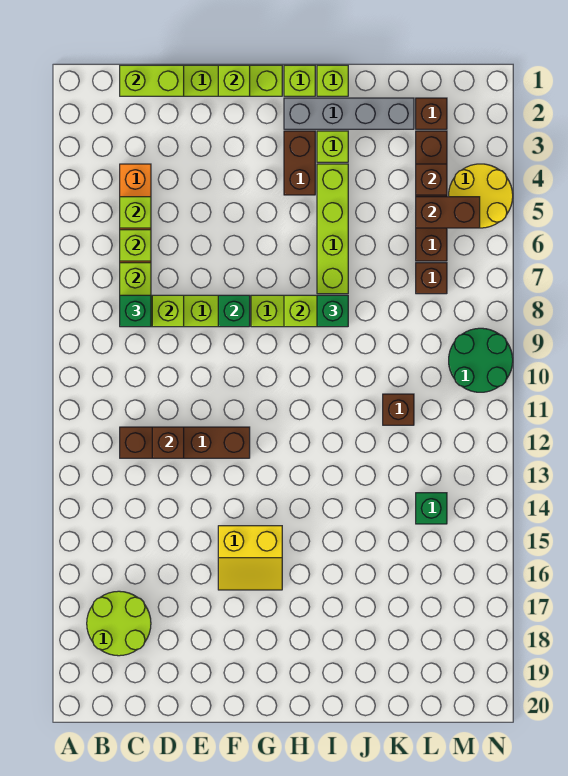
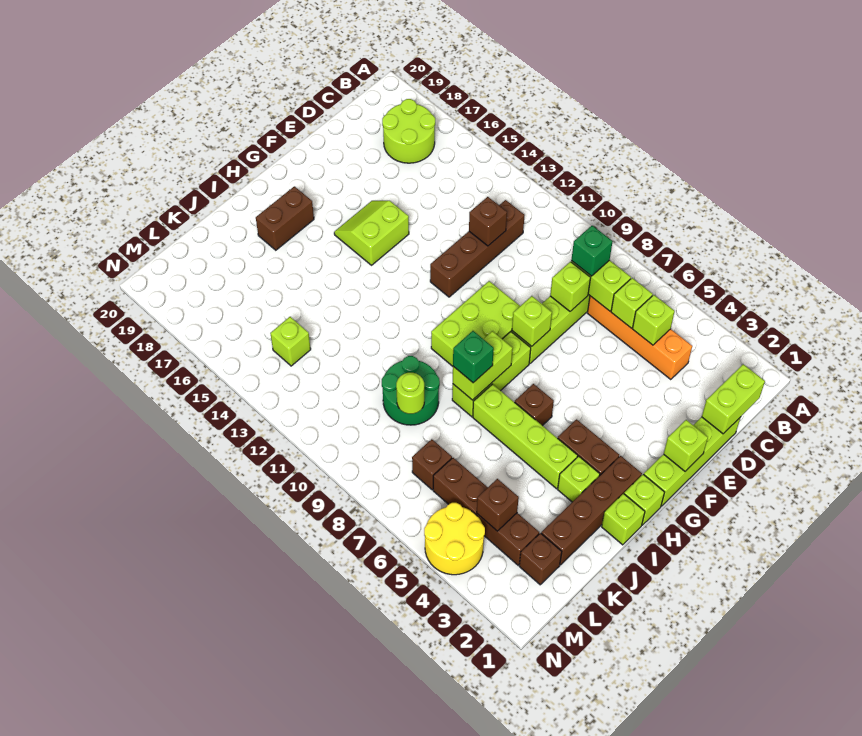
green brick F8 level 2 -> lime brick F8 level 2
none -> lime brick F9:H10 level 1
yellow slope F15:G16 level 1 top 15 -> lime slope F15:G16 level 1 top 15
grey brick H2:K2 level 1 -> brown brick H2:K2 level 1
none -> lime round brick K9 level 2
brown brick K11 level 1 -> brown brick H6 level 1
brown brick L5:M5 level 2 -> brown brick H18:I18 level 1
green brick L14 level 1 -> lime brick L14 level 1
green round brick M9:N10 level 1 -> green round brick J9:K10 level 1

